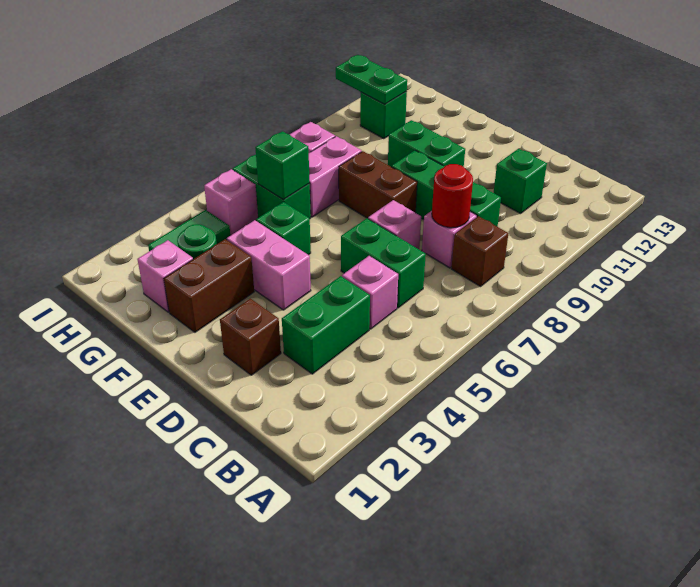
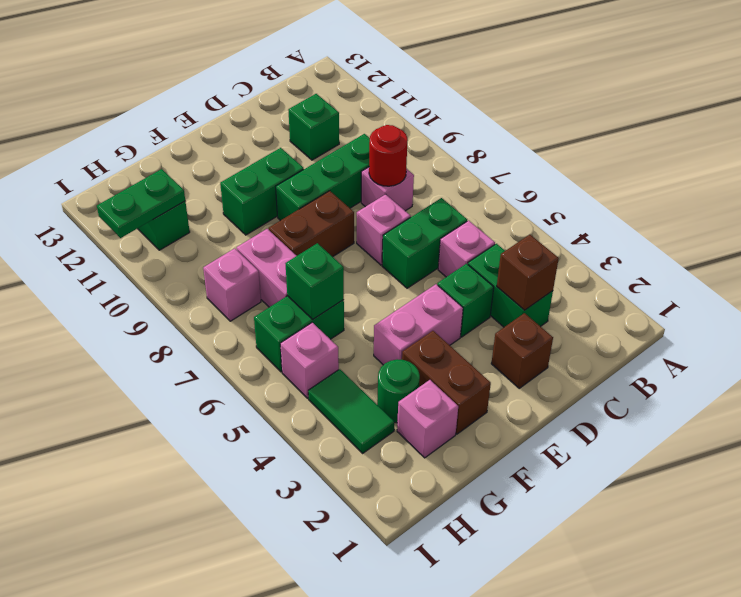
brown brick B8 level 1 -> brown brick C3 level 2
green brick F5 level 1 -> green brick D4 level 1

